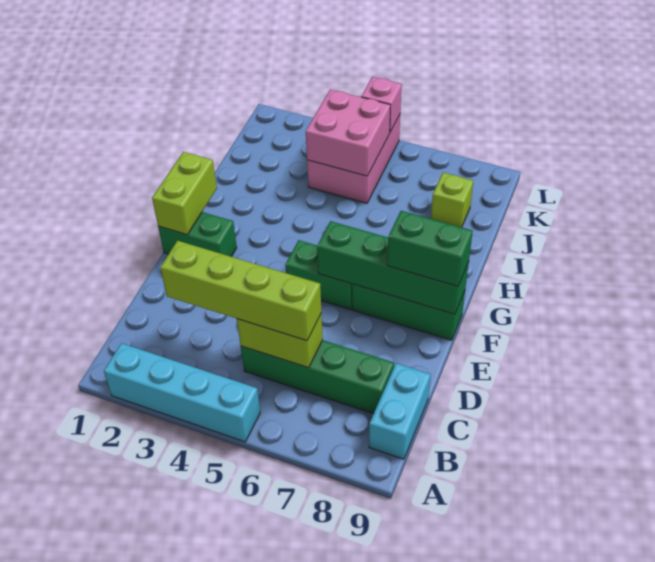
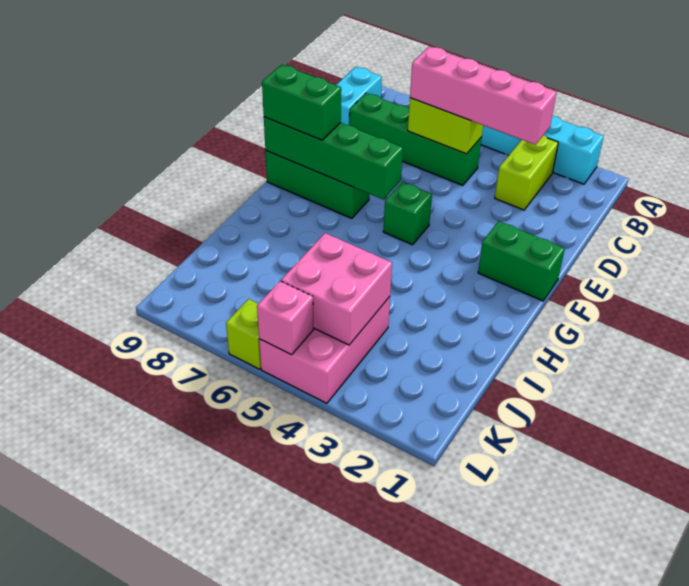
lime brick C3:C6 level 3 -> pink brick C3:C6 level 3
lime brick F1:G1 level 2 -> lime brick B3:C3 level 1
green brick F5:F6 level 1 -> green brick F5 level 1
lime brick J8 level 1 -> lime brick L6 level 1

